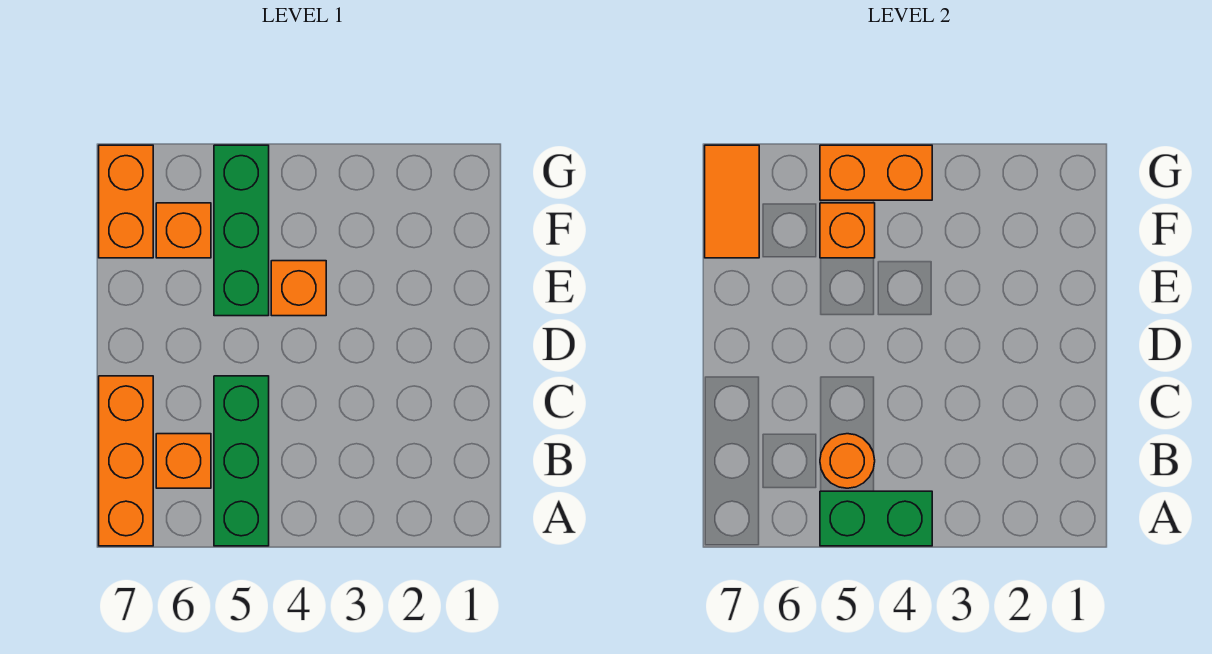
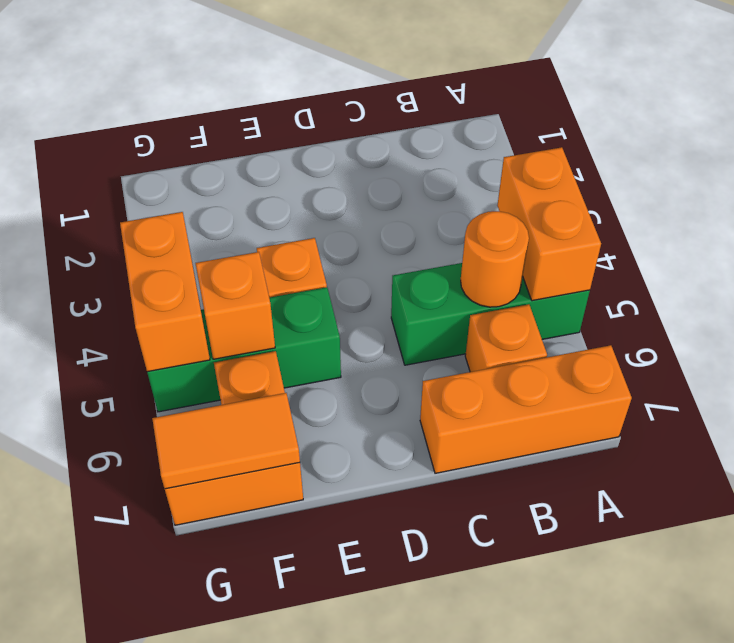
green brick A4:A5 level 2 -> orange brick A4:A5 level 2

